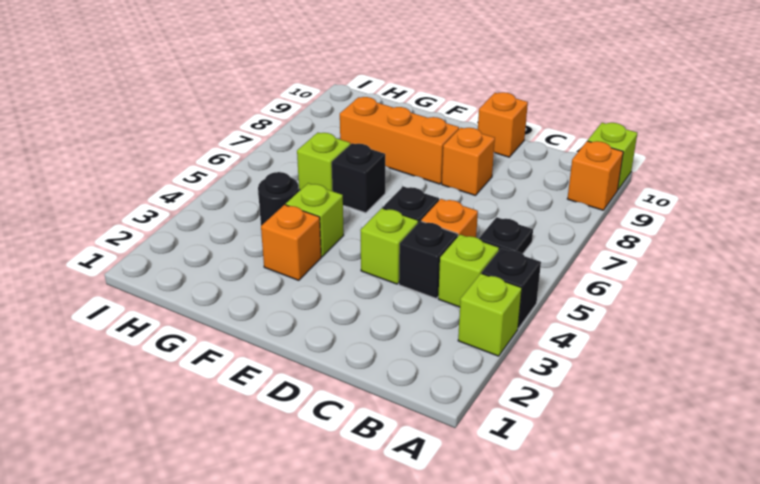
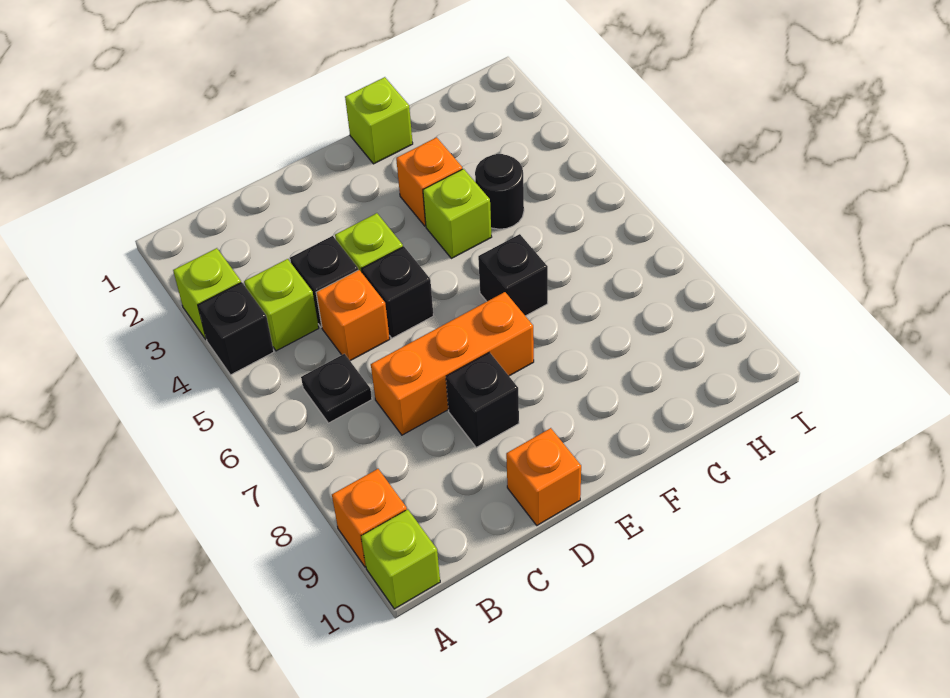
orange brick D8 level 1 -> black brick D8 level 1
orange brick E8:G8 level 1 -> orange brick C7:E7 level 1
lime brick G6 level 1 -> lime brick F1 level 1

